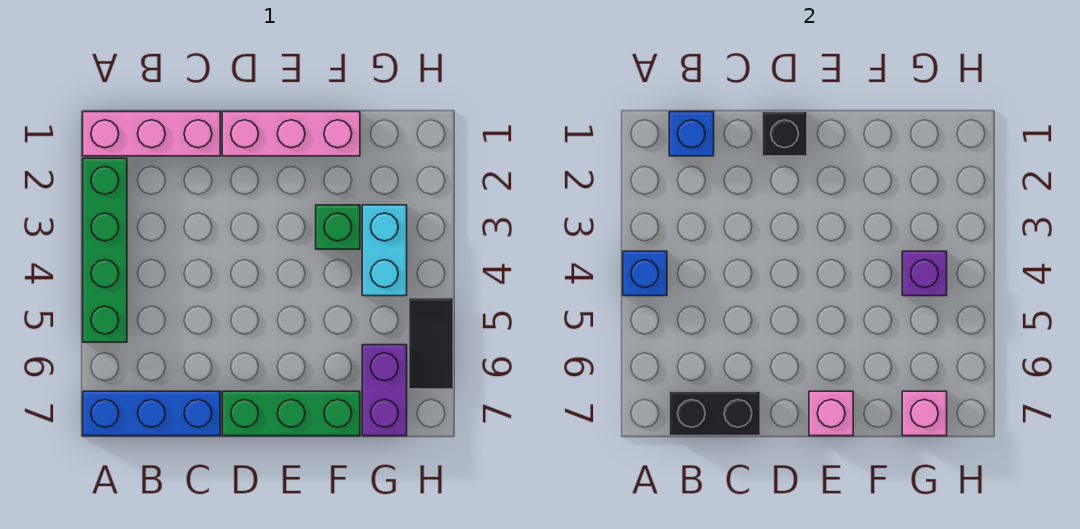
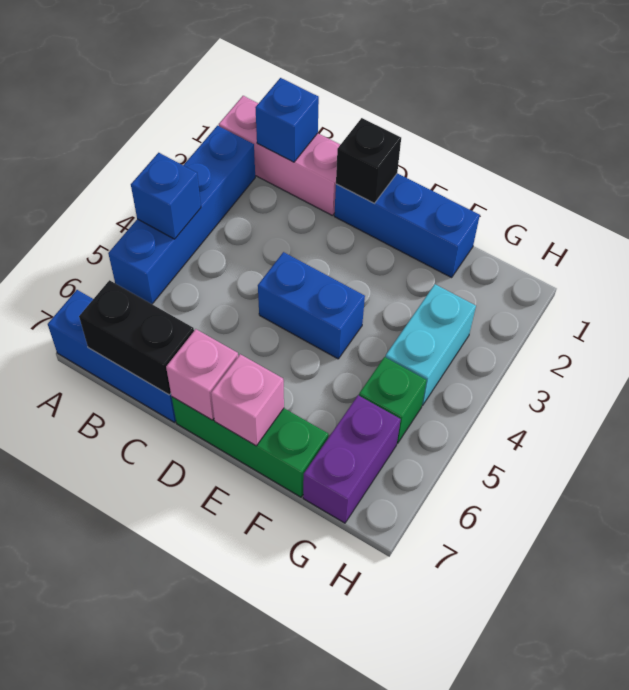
green brick A2:A5 level 1 -> blue brick A2:A5 level 1
pink brick D1:F1 level 1 -> blue brick D1:F1 level 1
none -> blue brick D4:E4 level 1
green brick F3 level 1 -> green brick G5 level 1
purple brick G4 level 2 -> none
pink brick G7 level 2 -> pink brick D7 level 2
black tile H5:H6 level 1 -> none

